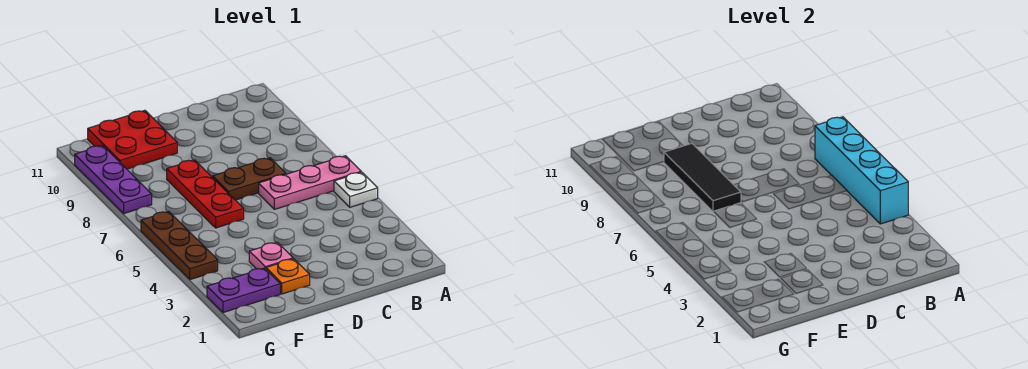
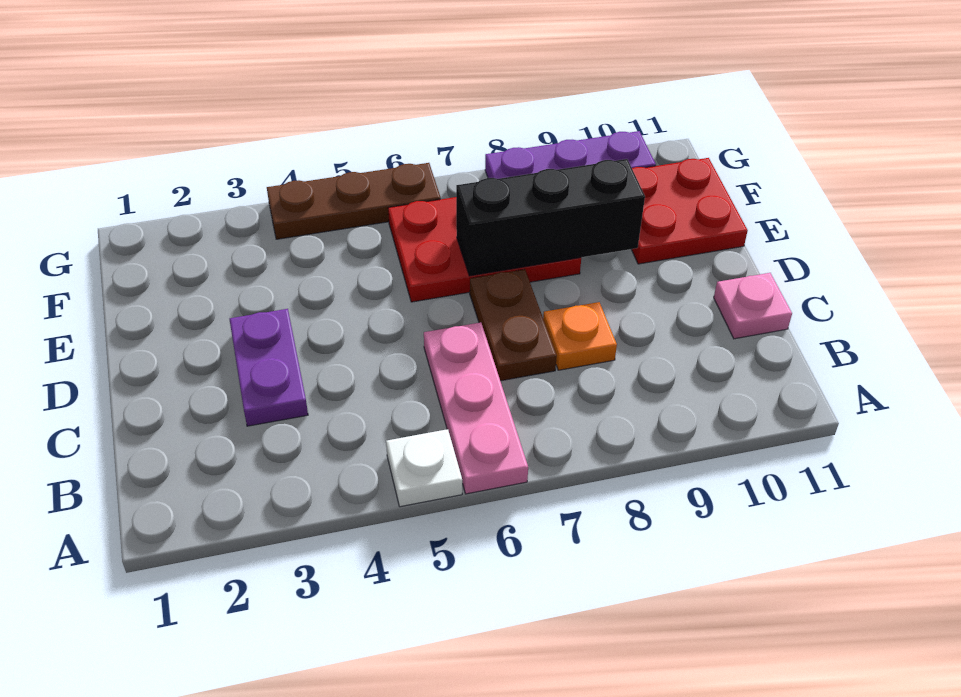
cyan brick A4:A7 level 2 -> none
orange plate E2 level 1 -> orange plate C8 level 1
pink plate E3 level 1 -> pink plate C11 level 1
red plate E6:E8 level 1 -> red plate E6:F8 level 1
black tile E7:E9 level 2 -> black brick E7:E9 level 2
purple plate F2:G2 level 1 -> purple plate C3:D3 level 1

